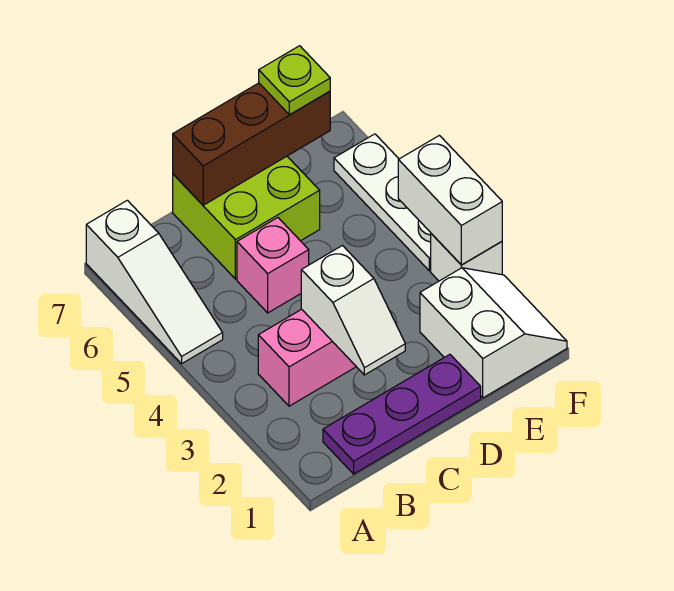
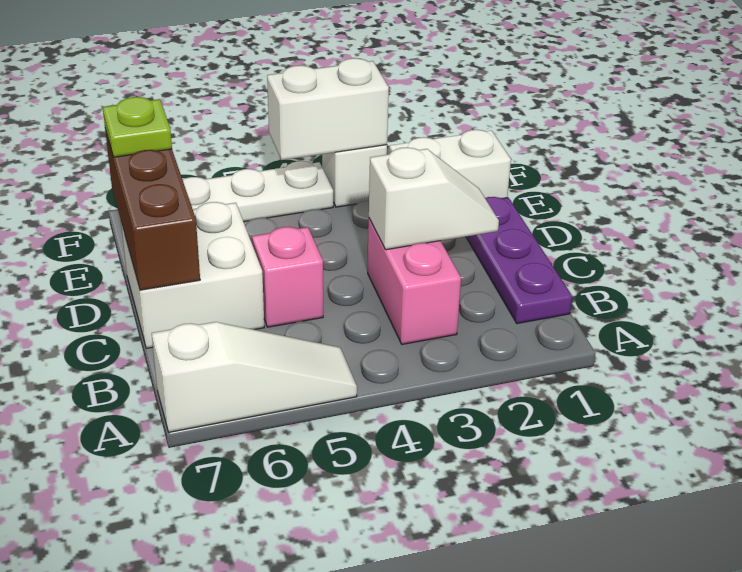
lime brick C6:D7 level 1 -> white brick C6:D7 level 1

